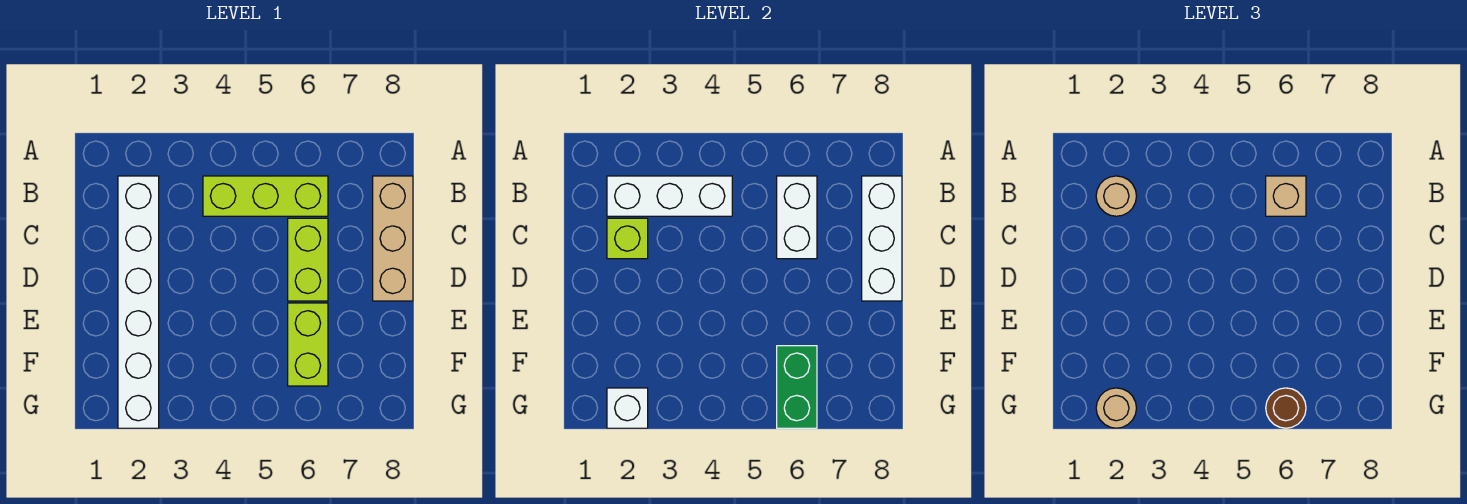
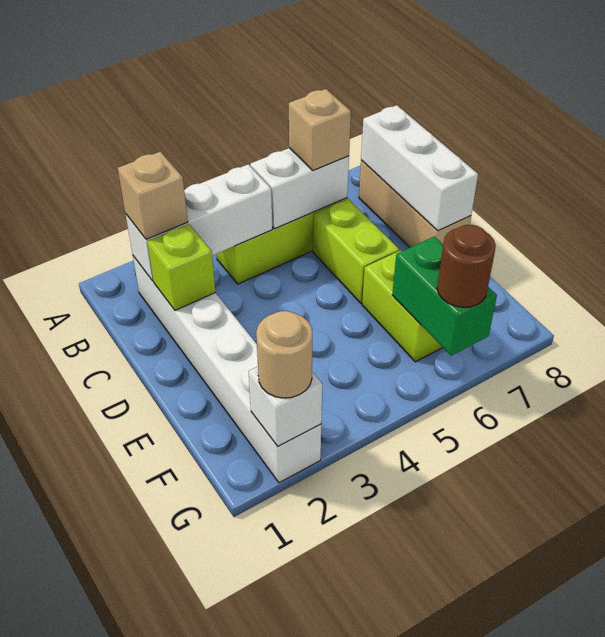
tan round brick B2 level 3 -> tan brick B2 level 3
white brick B6:C6 level 2 -> white brick B5:B6 level 2

